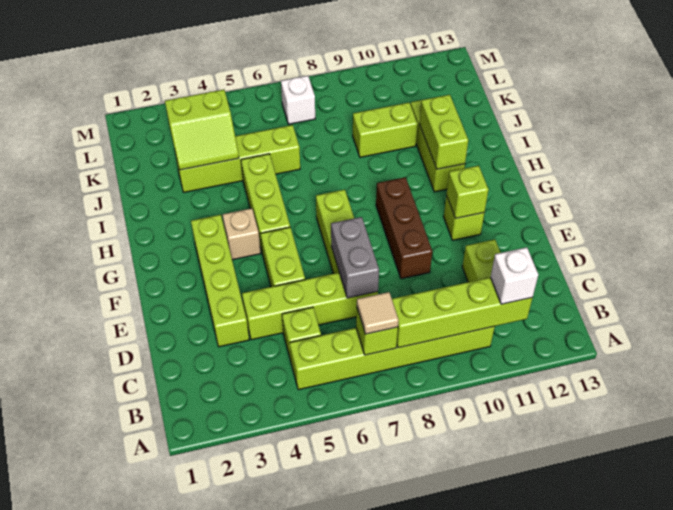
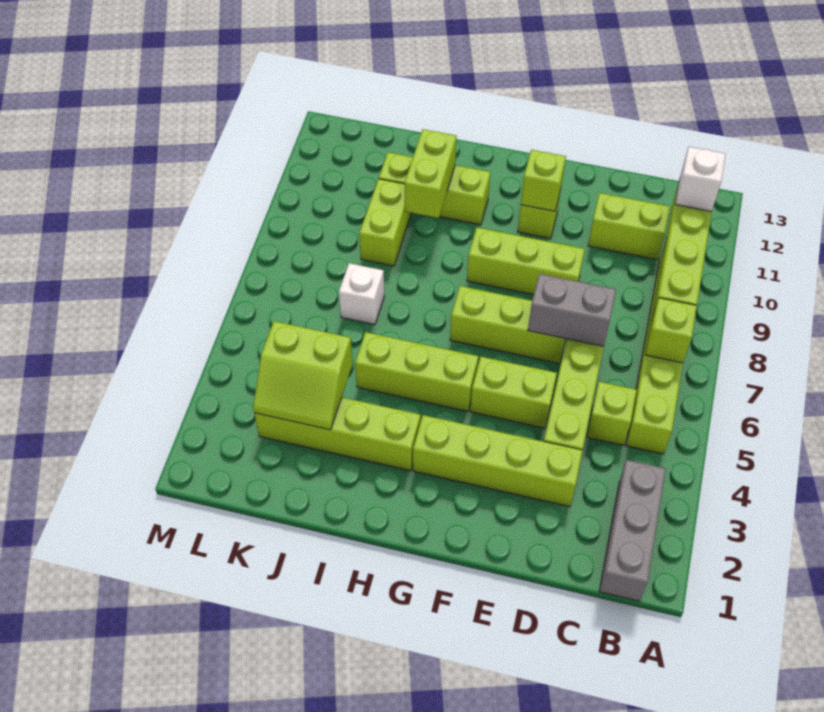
none -> grey brick B1:B3 level 1
tan tile B7 level 3 -> none
brown brick E9:G9 level 1 -> lime brick E9:G9 level 1
tan brick G4 level 1 -> none
lime brick H11:I11 level 2 -> lime brick I10:I11 level 2
lime brick J3:J6 level 1 -> lime brick H3:K3 level 1
lime slope J3:K4 level 2 top K -> lime slope J3:K4 level 2 top 4
white brick L7 level 1 -> white brick J7 level 1

